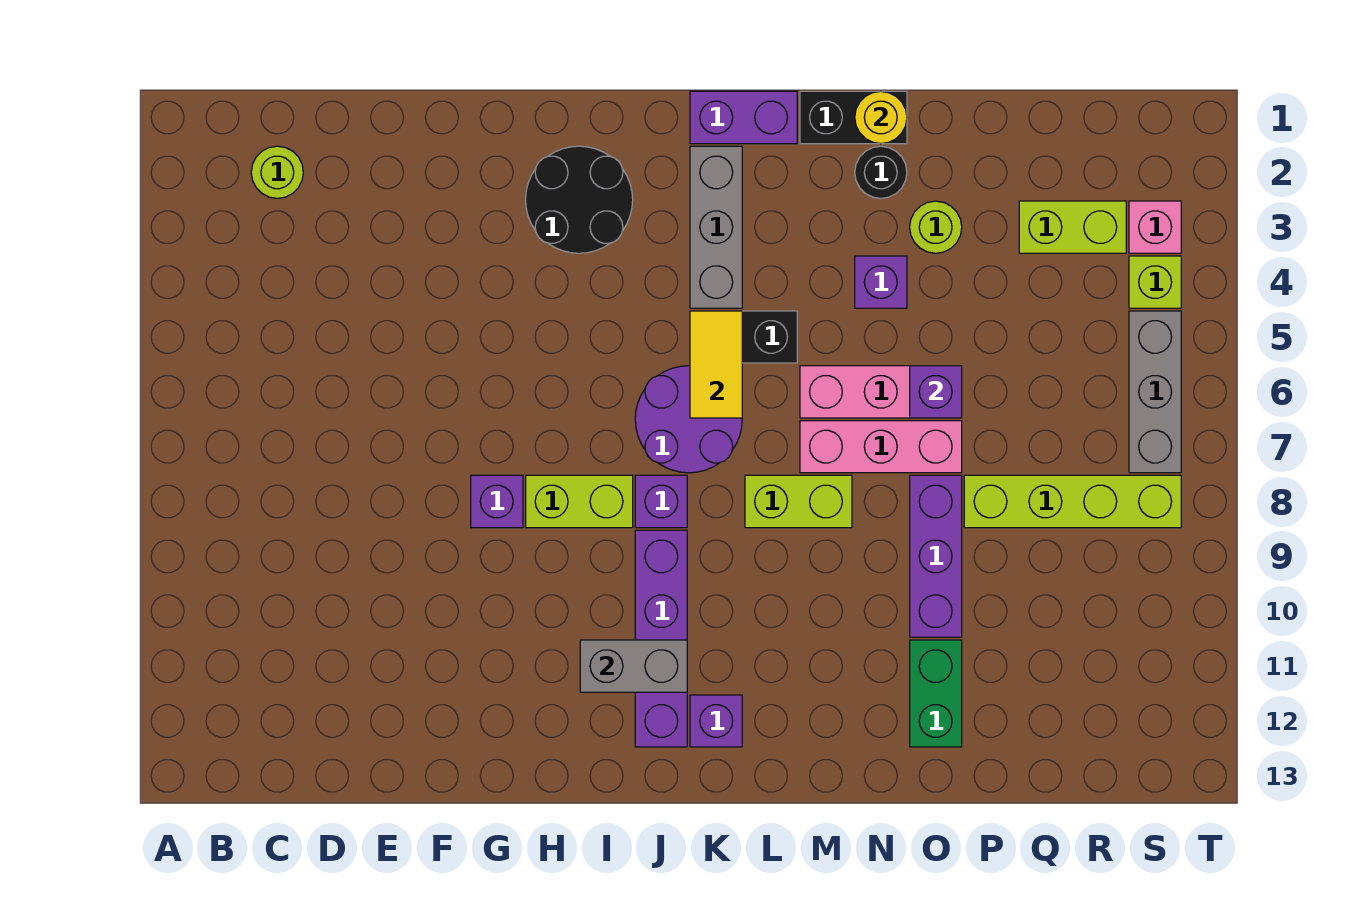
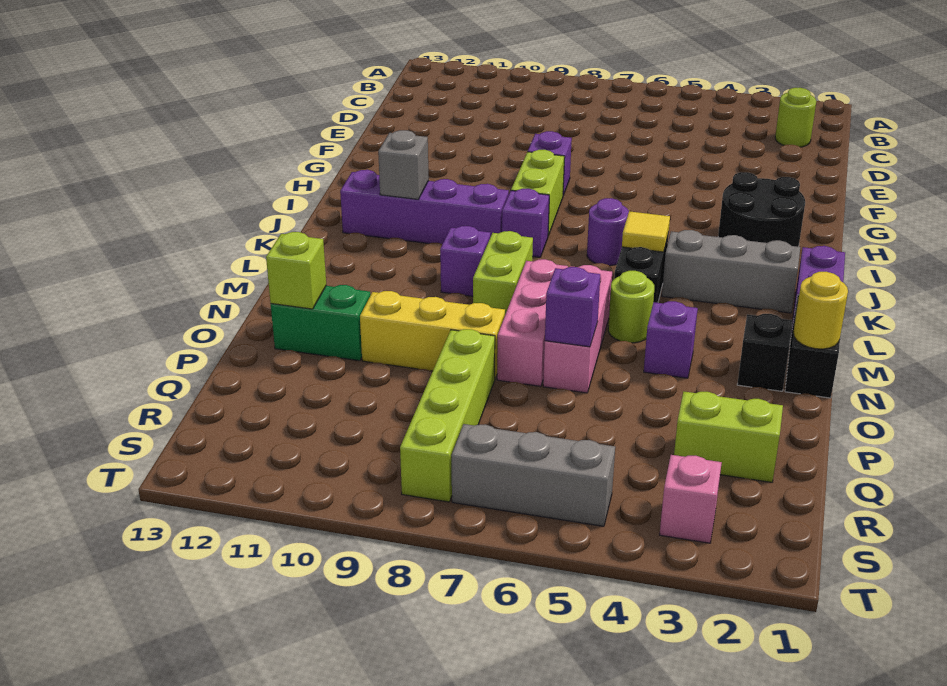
grey brick I11:J11 level 2 -> grey brick J11 level 2
purple round brick J6:K7 level 1 -> purple round brick J6 level 1
yellow tile K5:K6 level 2 -> yellow tile K5 level 2
purple brick K12 level 1 -> purple brick L9 level 1
black round brick N2 level 1 -> black brick N2 level 1
lime round brick O3 level 1 -> lime round brick M5 level 1
purple brick O8:O10 level 1 -> yellow brick O8:O10 level 1
lime brick Q3:R3 level 1 -> lime brick Q2:Q3 level 1
lime brick S4 level 1 -> lime brick O12 level 2

